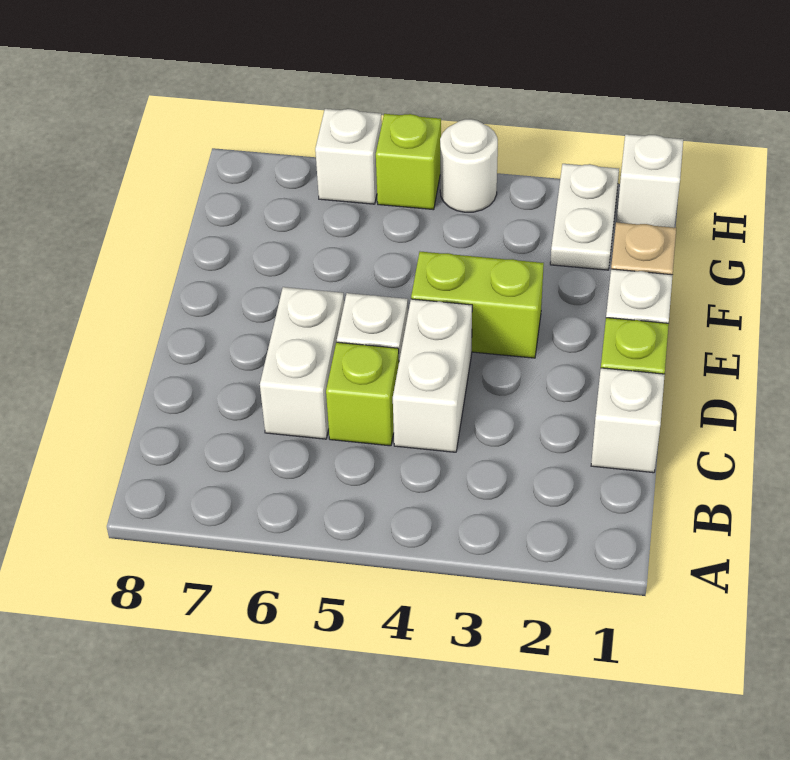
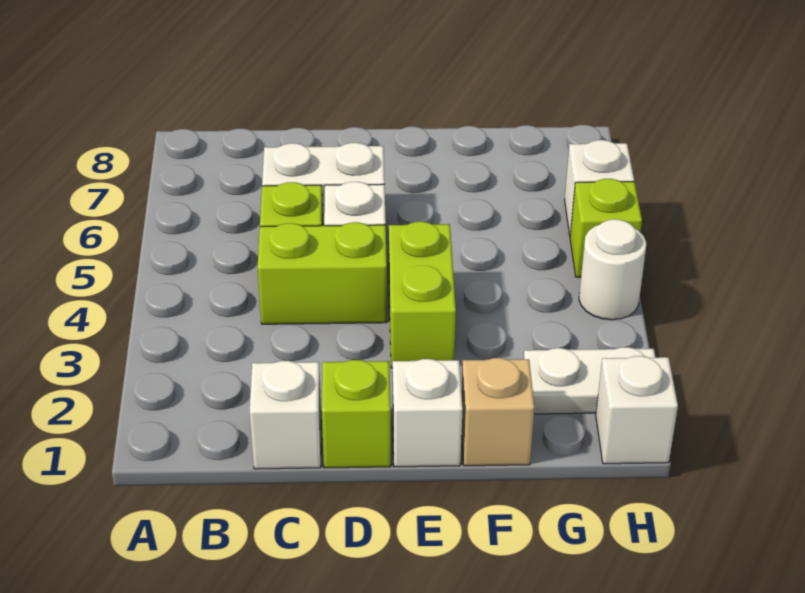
white brick C4:D4 level 1 -> lime brick C4:D4 level 1

